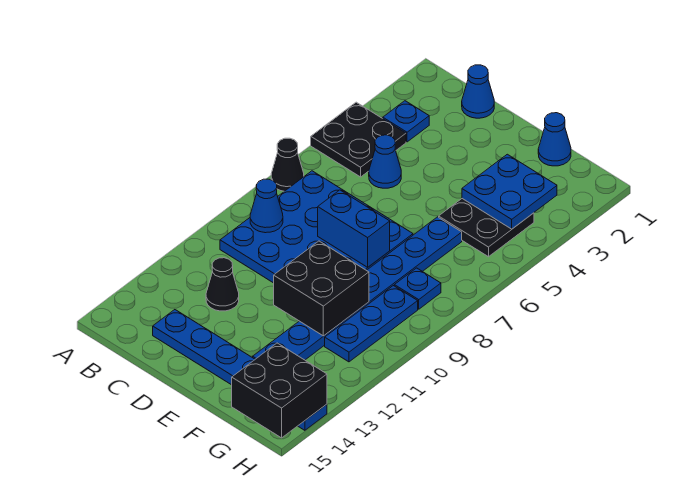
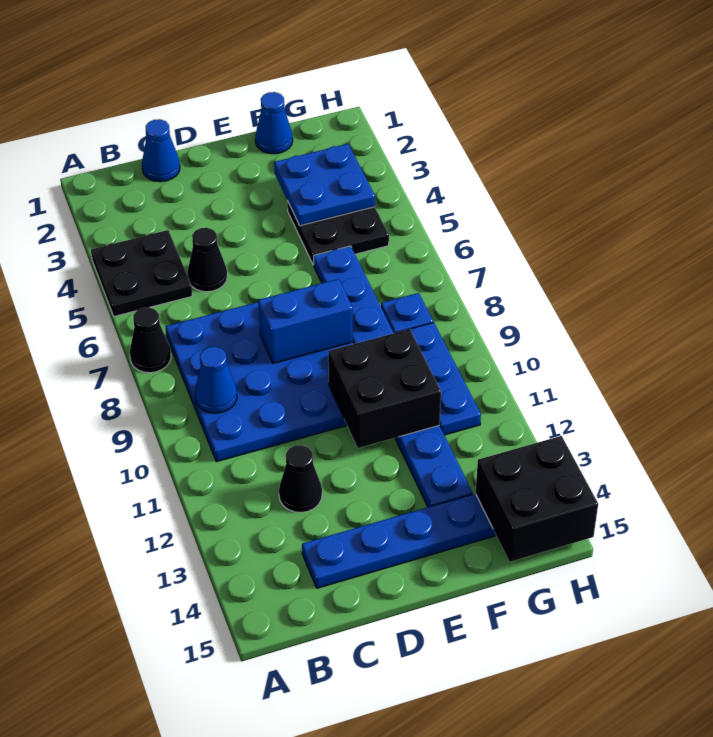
blue plate B3 level 1 -> none
blue cone C5 level 1 -> black cone C5 level 1

